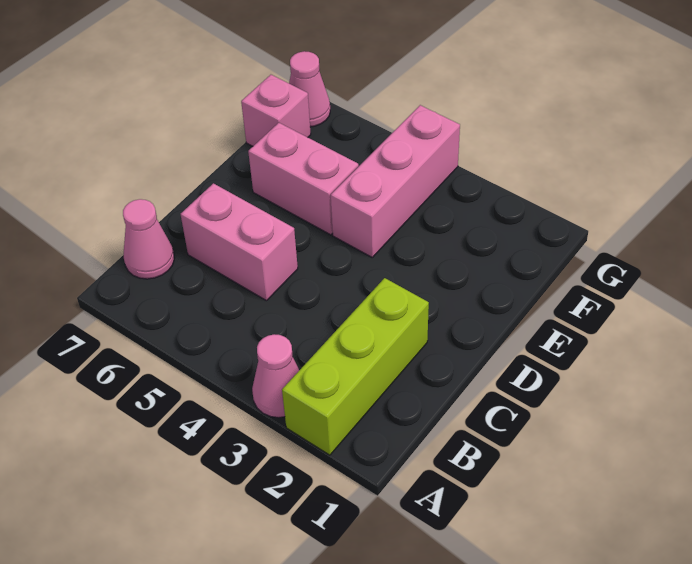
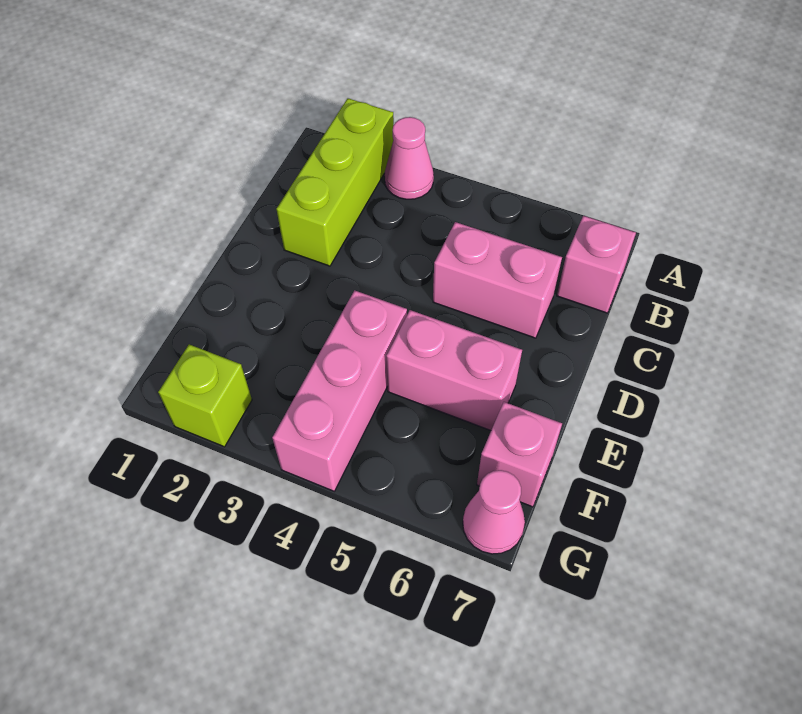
pink cone B7 level 1 -> pink brick B7 level 1
none -> lime brick G2 level 1

